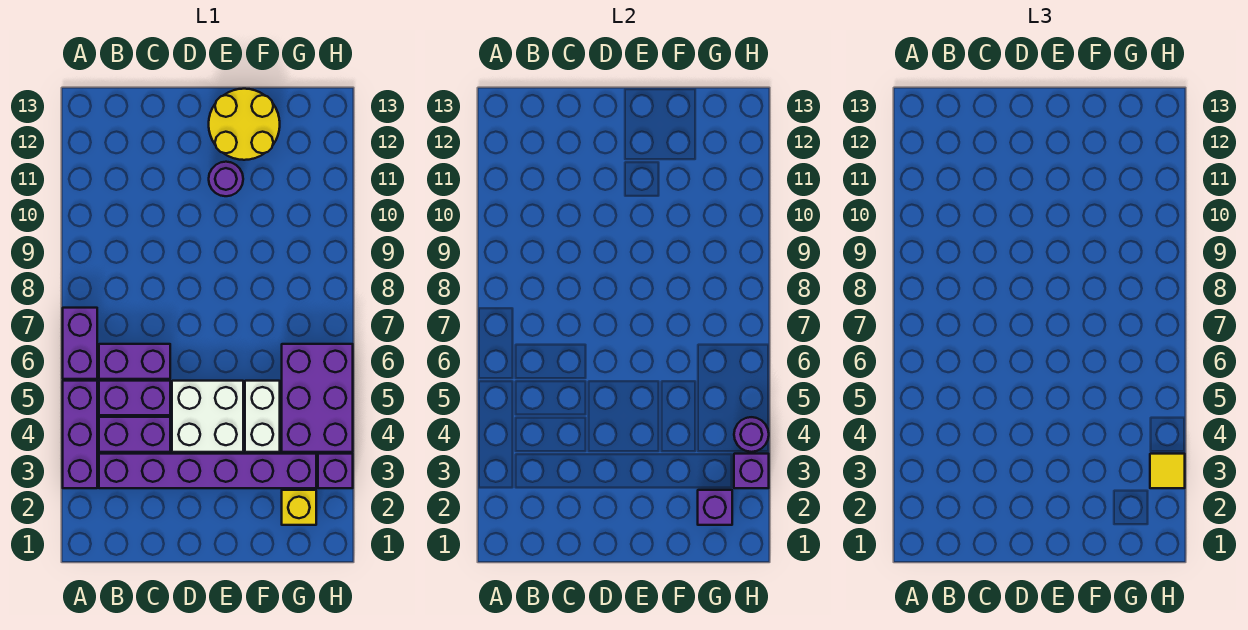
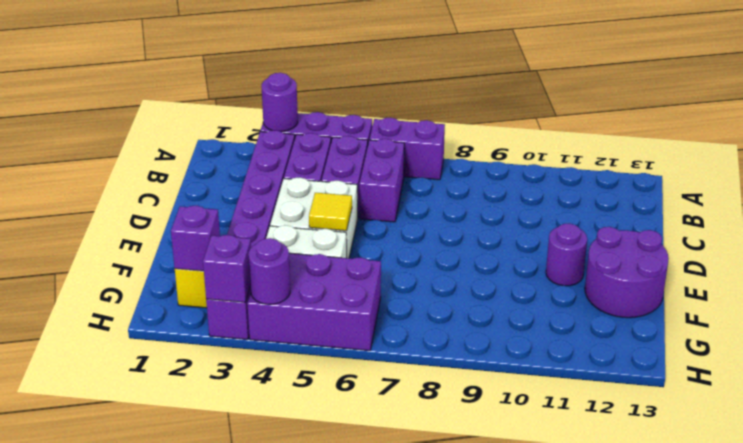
none -> purple round brick A3 level 2
yellow round brick E12:F13 level 1 -> purple round brick E12:F13 level 1
yellow tile H3 level 3 -> yellow tile E5 level 2

